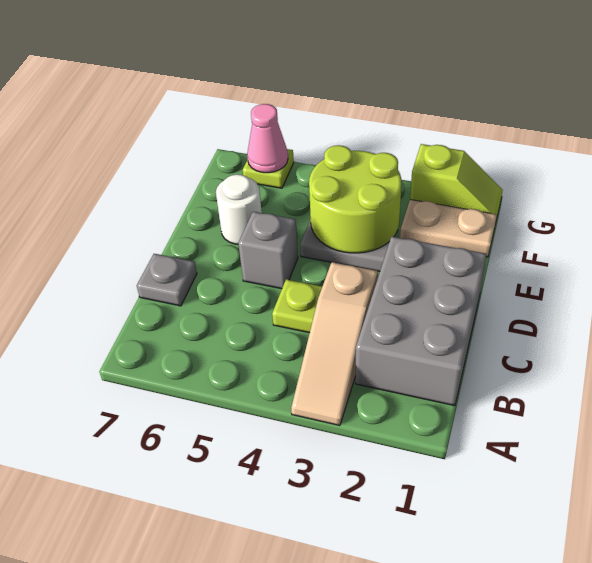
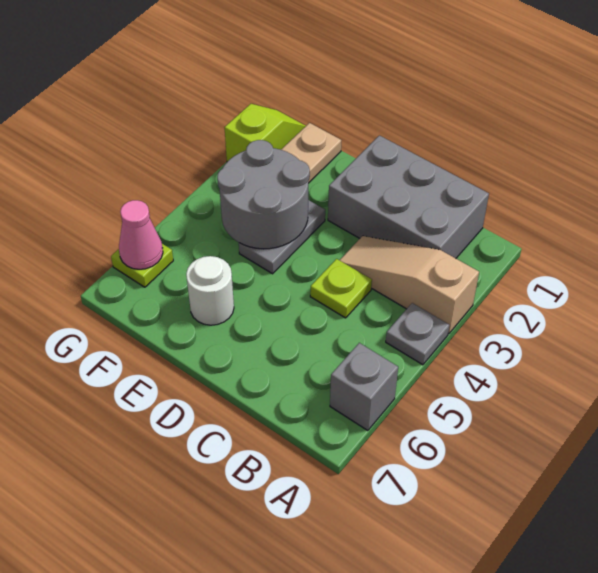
tan slope A3:C3 level 1 top C -> tan slope A3:C3 level 1 top A
grey plate C7 level 1 -> grey plate A4 level 1
grey brick D5 level 1 -> grey brick A6 level 1
lime round brick E3:F4 level 2 -> grey round brick E3:F4 level 2

